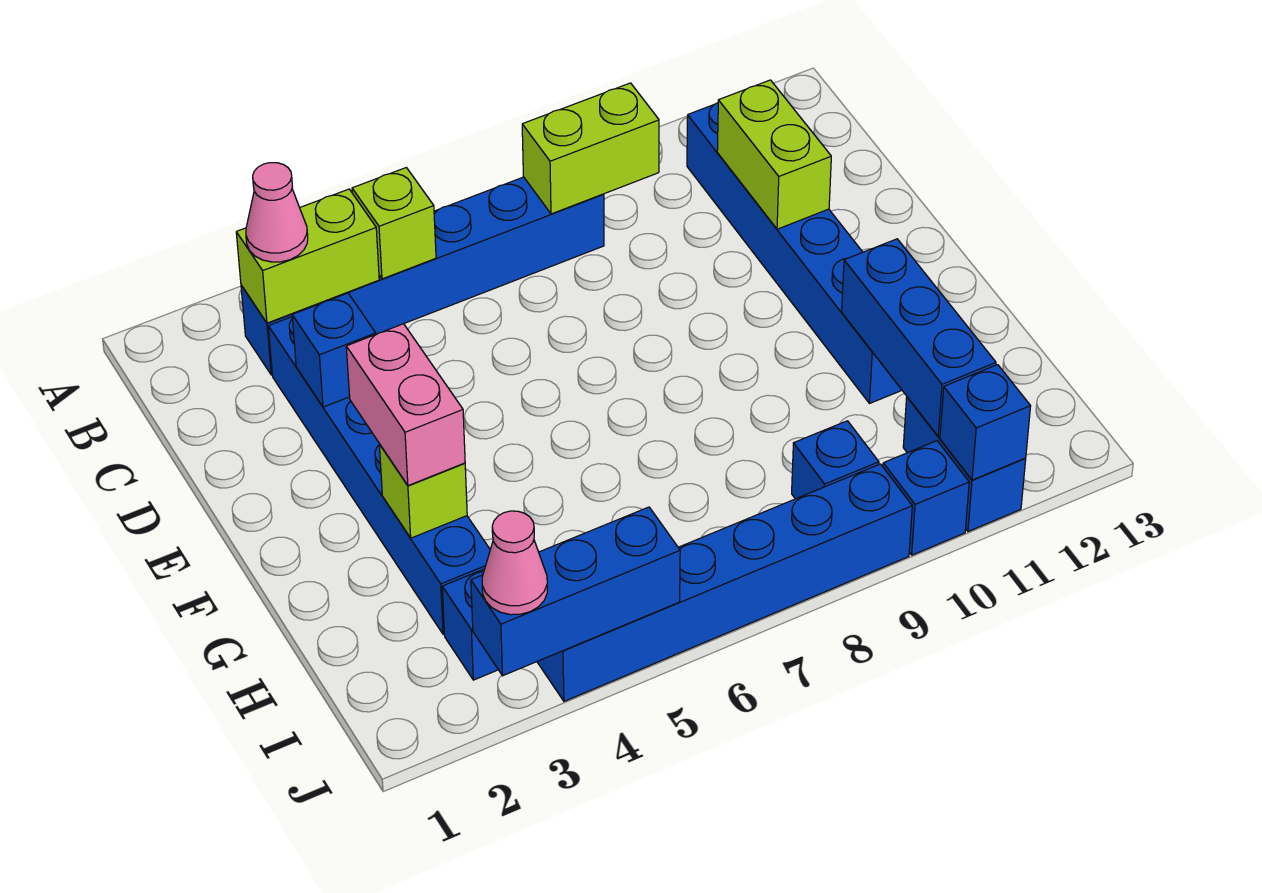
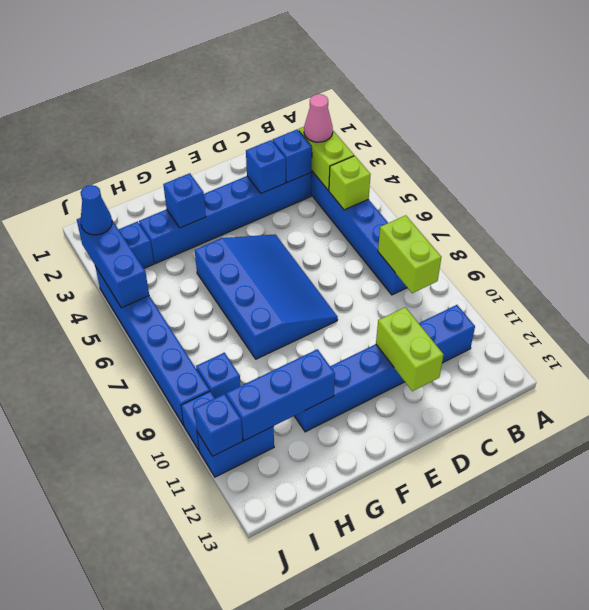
none -> blue brick C3 level 2
lime brick C11:D11 level 2 -> lime brick D11:D12 level 2
none -> blue slope E5:G8 level 1 top G
pink brick F3:G3 level 3 -> none
lime brick G3 level 2 -> blue brick G3 level 2
pink cone J3 level 3 -> blue cone J3 level 3

